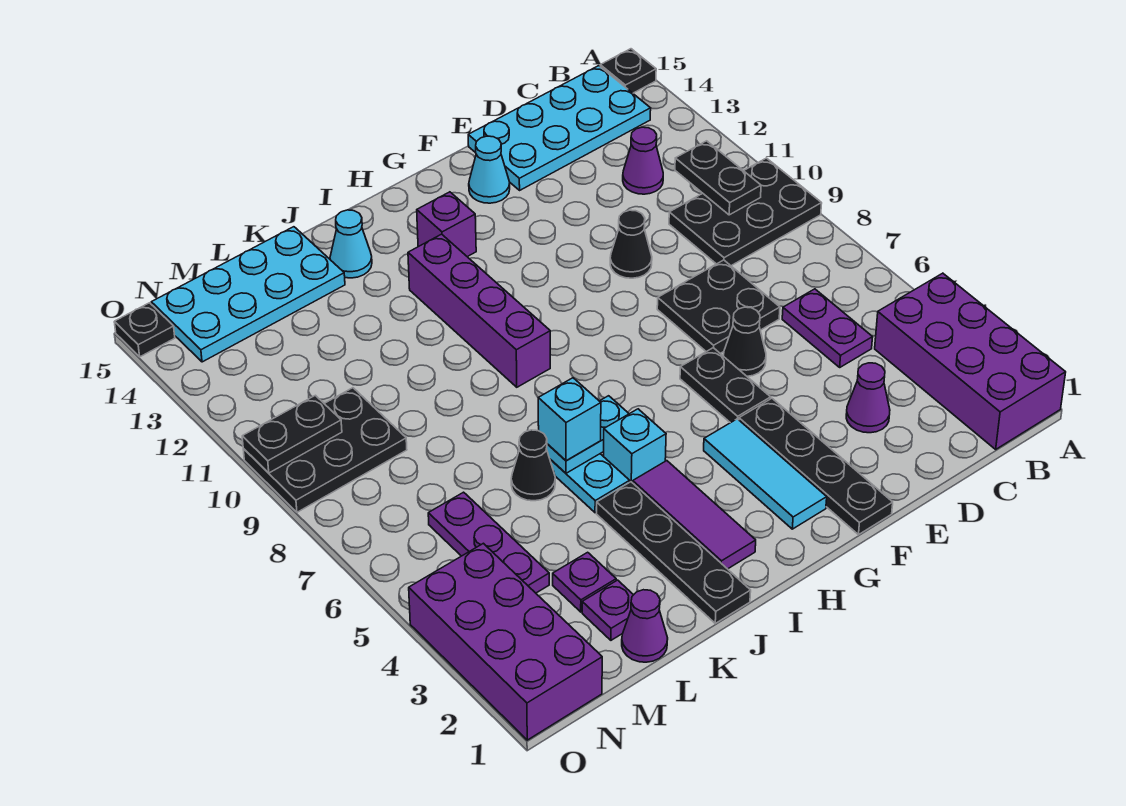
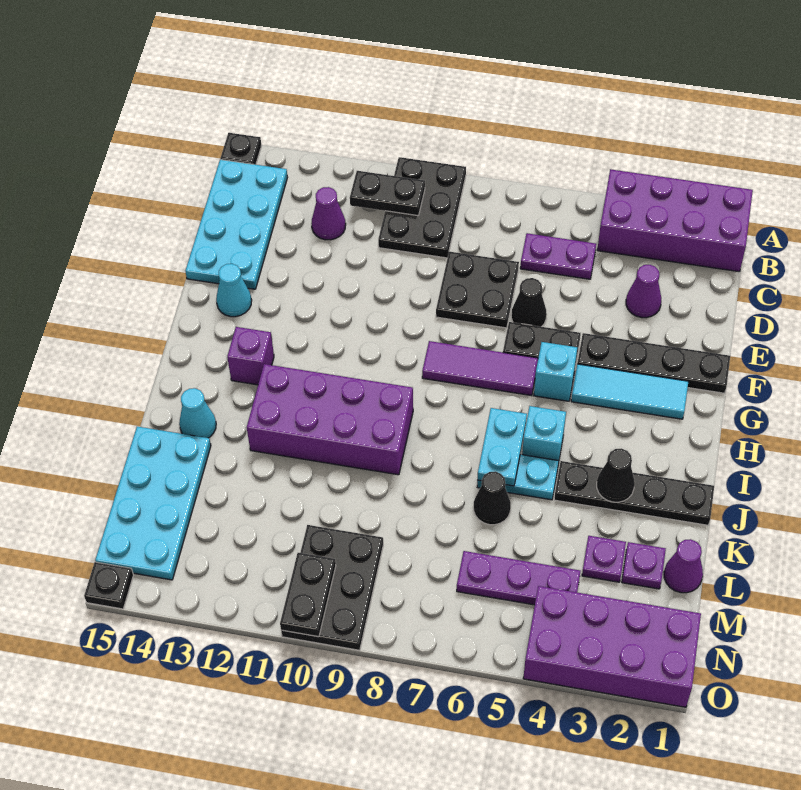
black cone E10 level 1 -> black cone J3 level 2
purple tile I2:I4 level 1 -> purple tile G6:G8 level 1
purple brick I9:I12 level 1 -> purple brick I9:J12 level 1
cyan brick J6 level 3 -> cyan brick G5 level 1

